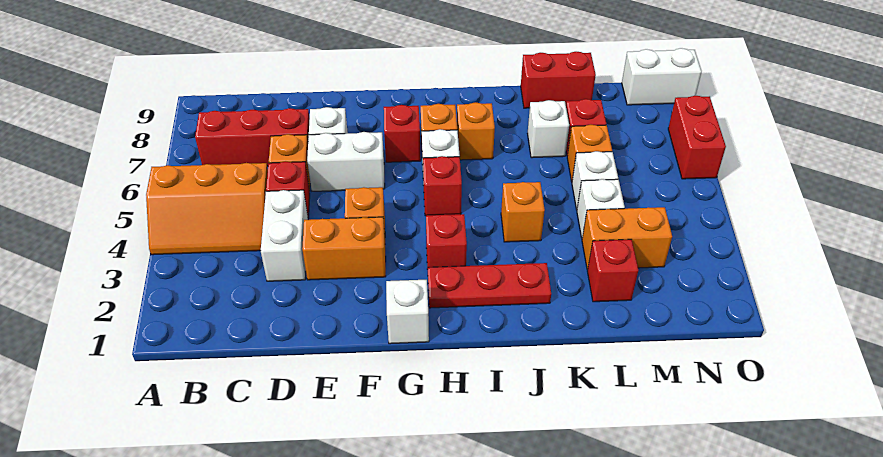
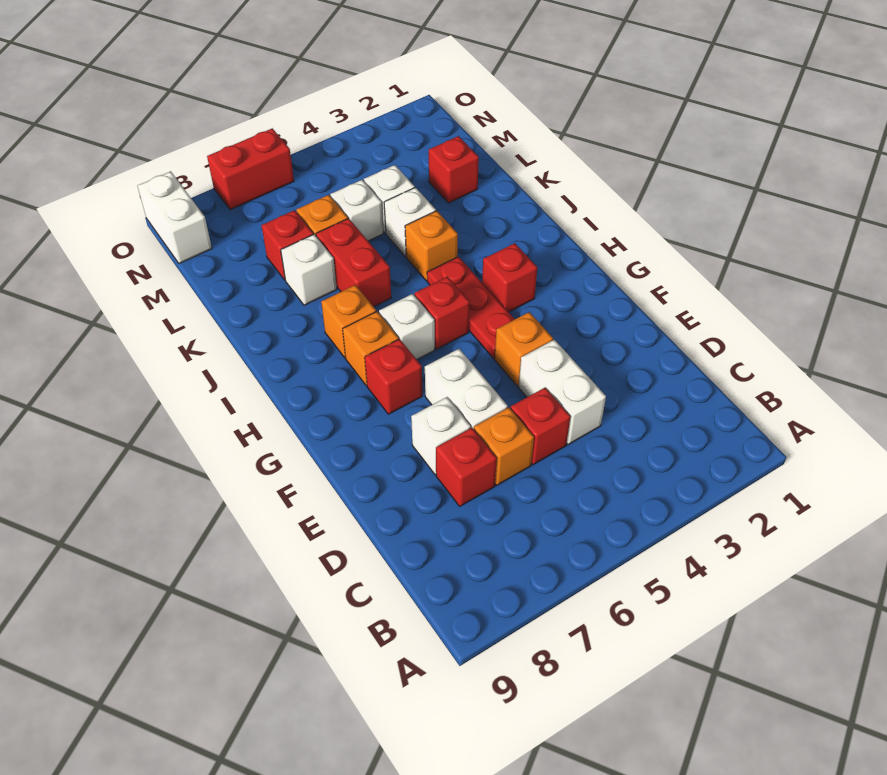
orange slope A4:C5 level 1 top 5 -> none
red brick B7:D7 level 1 -> red brick D7 level 1
white brick D3:D4 level 1 -> white brick D4:E4 level 1
orange brick E3:F3 level 1 -> none
white brick G1 level 1 -> white brick K4 level 1
red plate H2:J2 level 1 -> red plate G4:I4 level 1
red brick K9:L9 level 1 -> red brick J6:K6 level 1
orange brick L3:M3 level 1 -> none

